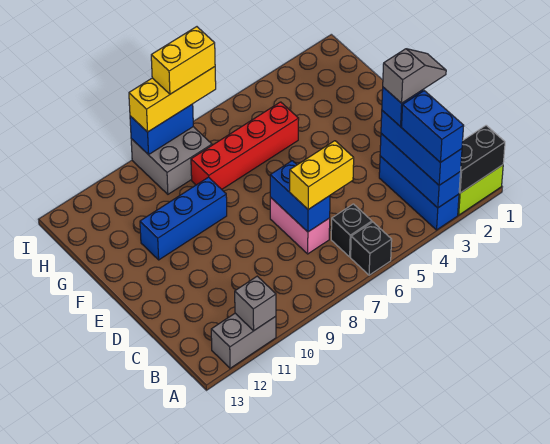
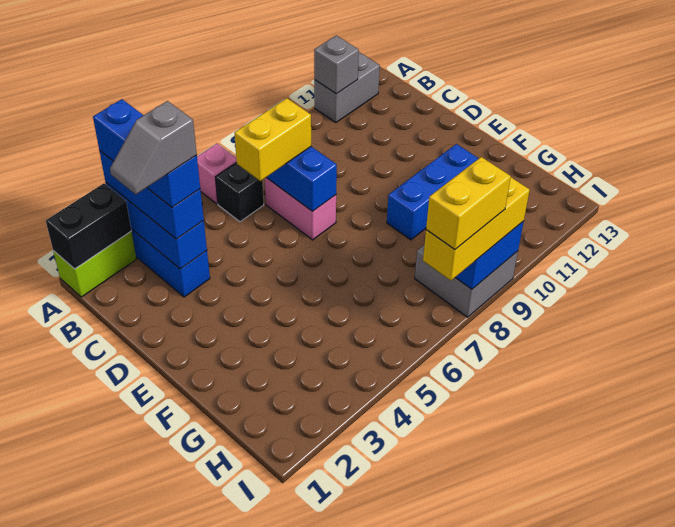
black brick A6 level 1 -> pink brick A6 level 1
red brick G5:G8 level 1 -> none

